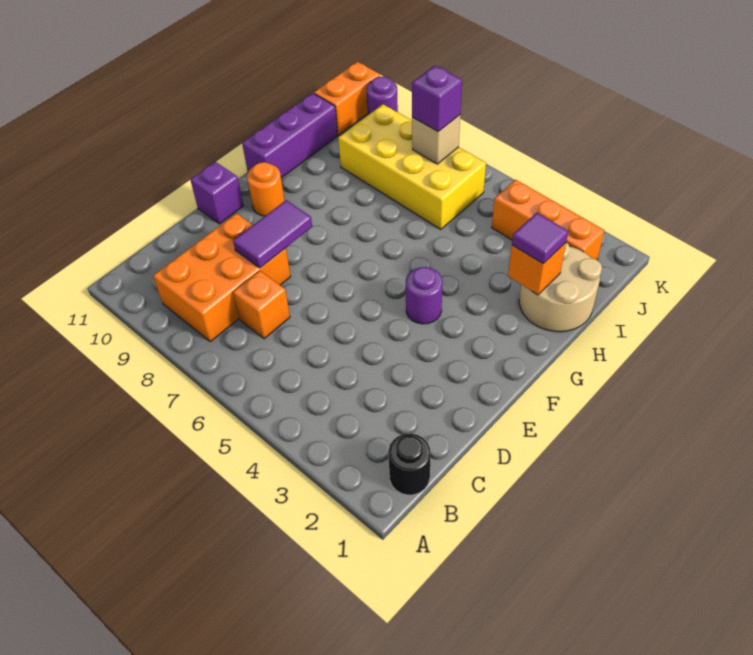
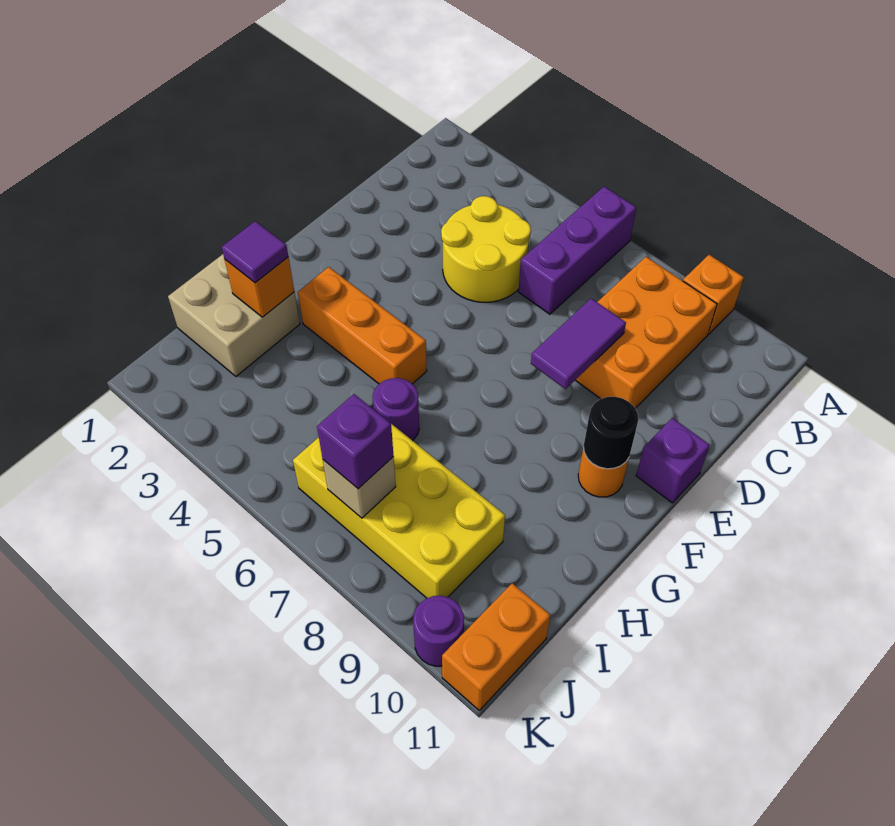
black round brick B1 level 1 -> black round brick F10 level 2
none -> yellow round brick C4:D5 level 1
orange brick C7 level 1 -> orange brick A9 level 1
purple round brick F4 level 1 -> purple round brick H6 level 1
purple brick G11:I11 level 1 -> purple brick A6:C6 level 1
tan round brick H1:I2 level 1 -> tan brick H1:I2 level 1
orange brick J2:J4 level 1 -> orange brick G3:G5 level 1

